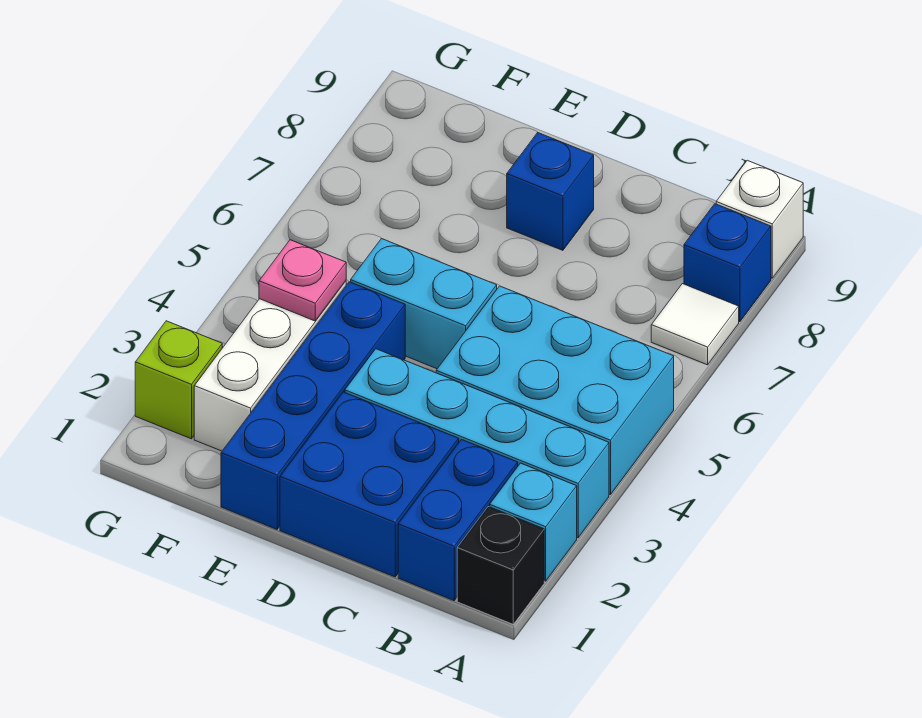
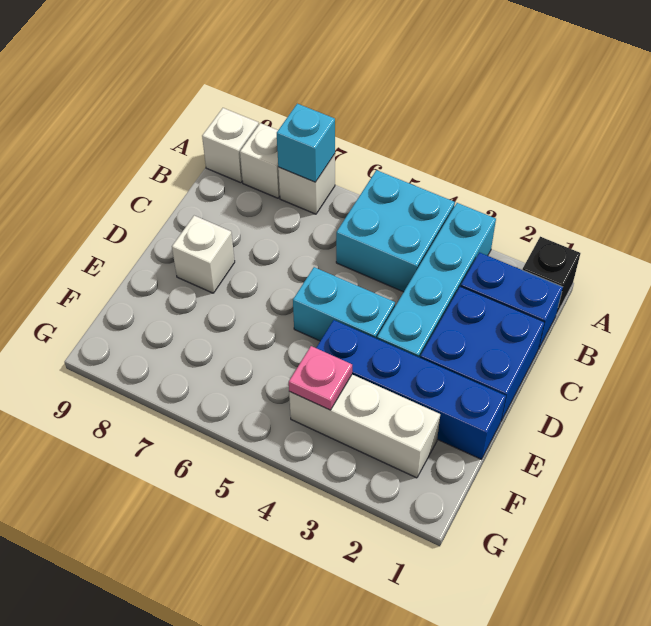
cyan brick A2 level 1 -> cyan brick A7 level 2
cyan brick A4:C5 level 1 -> cyan brick A4:B5 level 1
white tile A7 level 1 -> white brick A7 level 1
blue brick A8 level 1 -> white brick A8 level 1
cyan brick D5:E5 level 1 -> cyan brick D4:D5 level 1
blue brick D8 level 1 -> white brick D8 level 1
lime brick G2 level 1 -> none

